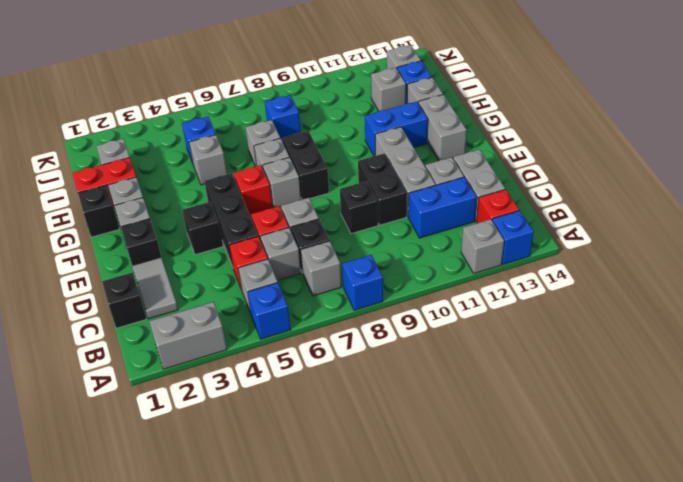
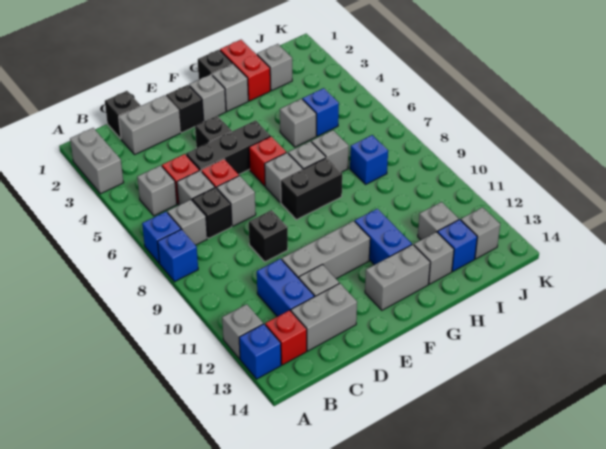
blue brick A5 level 1 -> blue brick A7 level 1
grey tile C2:D2 level 1 -> grey brick C2:D2 level 1
black brick D10:E10 level 1 -> none

